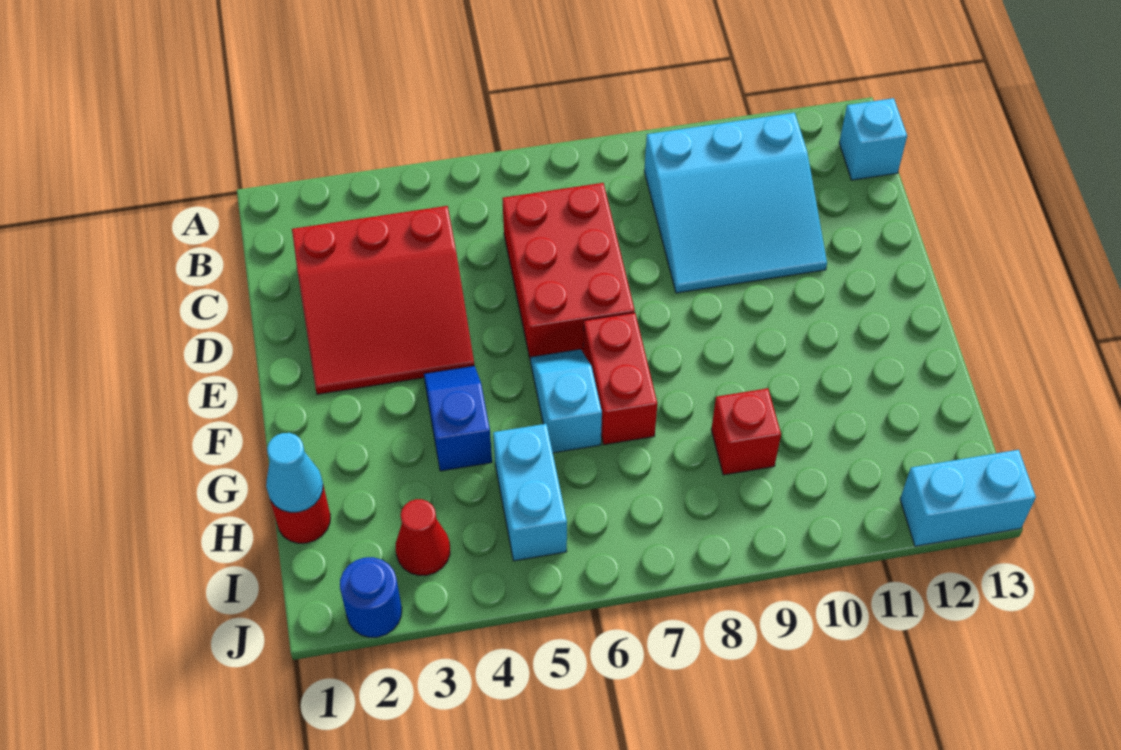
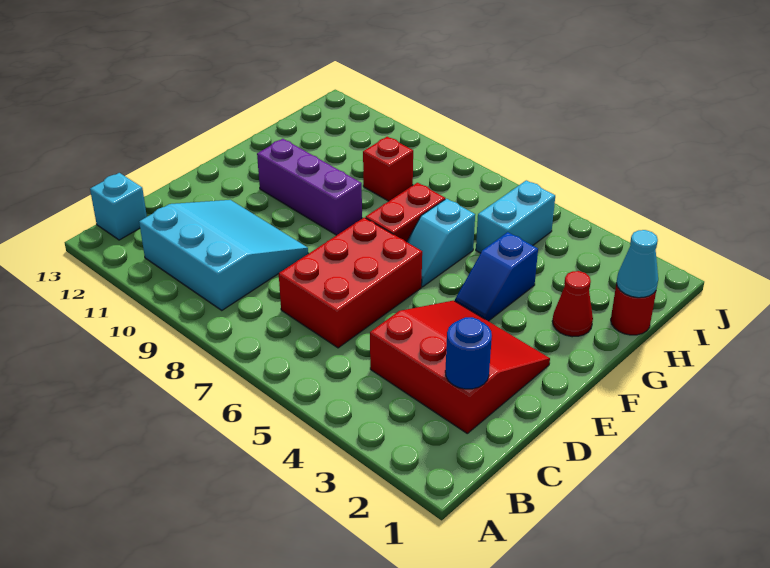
none -> purple brick F9:F11 level 1
red cone I3 level 1 -> red cone G2 level 1
blue round brick J2 level 1 -> blue round brick C2 level 2
cyan brick J12:J13 level 1 -> none

